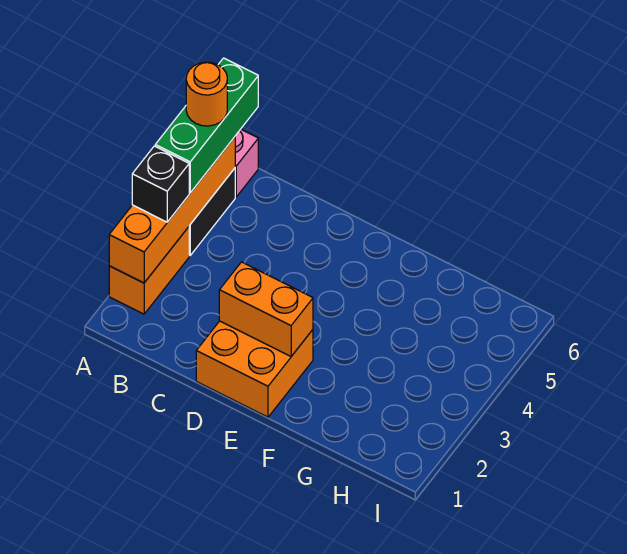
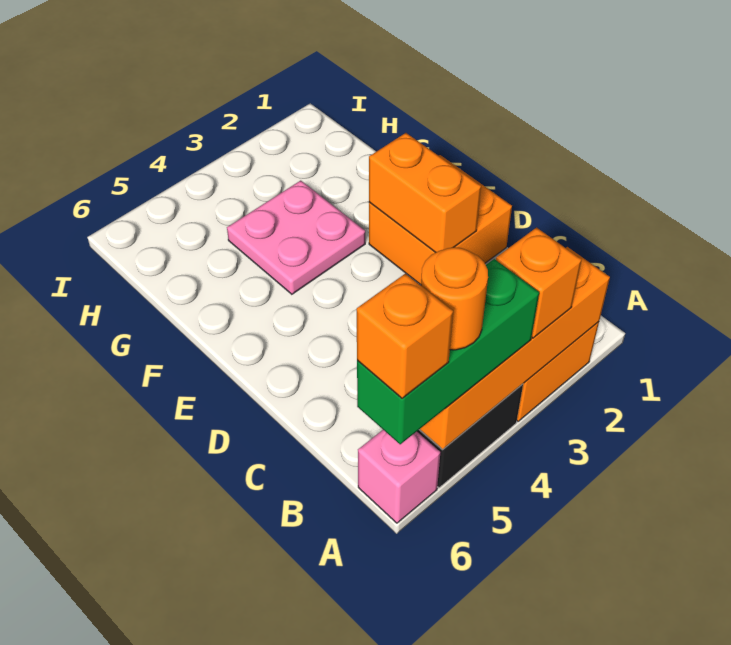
black brick A3 level 3 -> orange brick A3 level 3
none -> orange brick A6 level 4
none -> pink plate F3:G4 level 1

